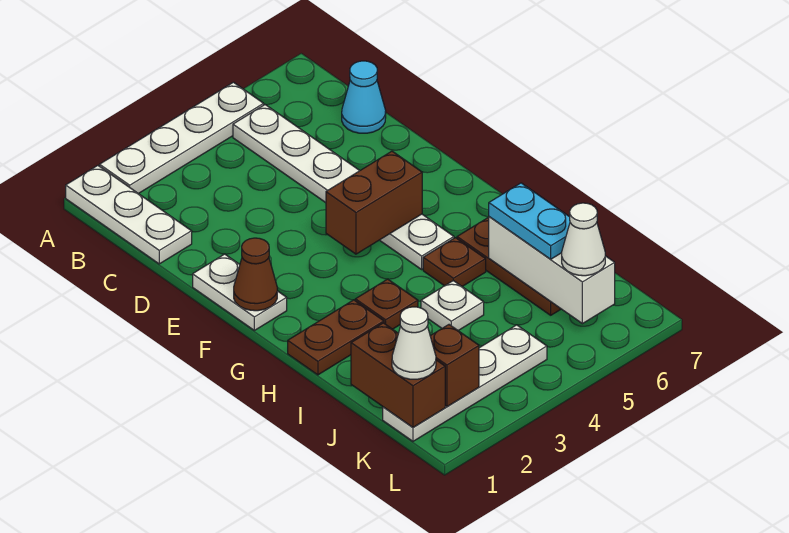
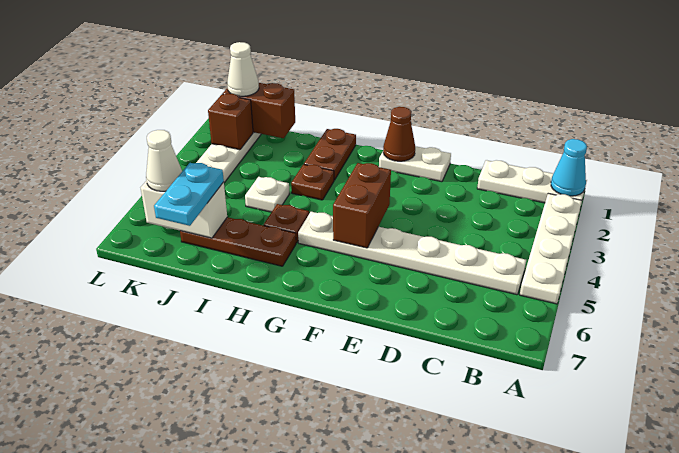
cyan cone C7 level 1 -> cyan cone A1 level 2
white brick I6:K6 level 2 -> white brick J6:K6 level 2
cyan plate I6:J6 level 3 -> cyan plate J6:J7 level 3

